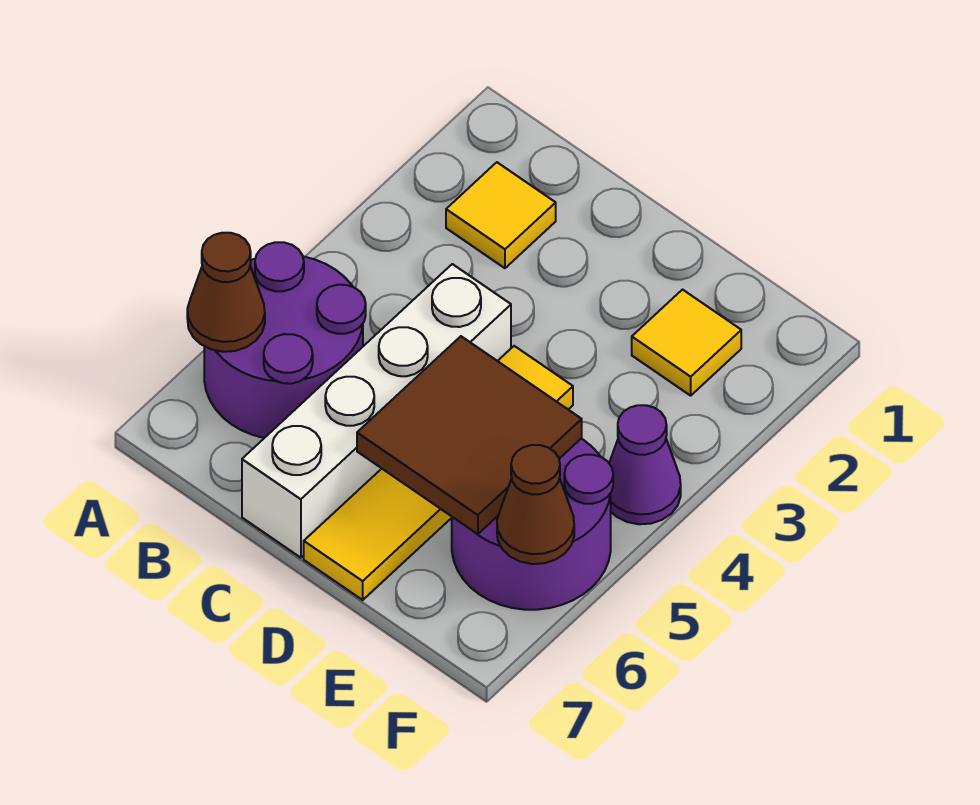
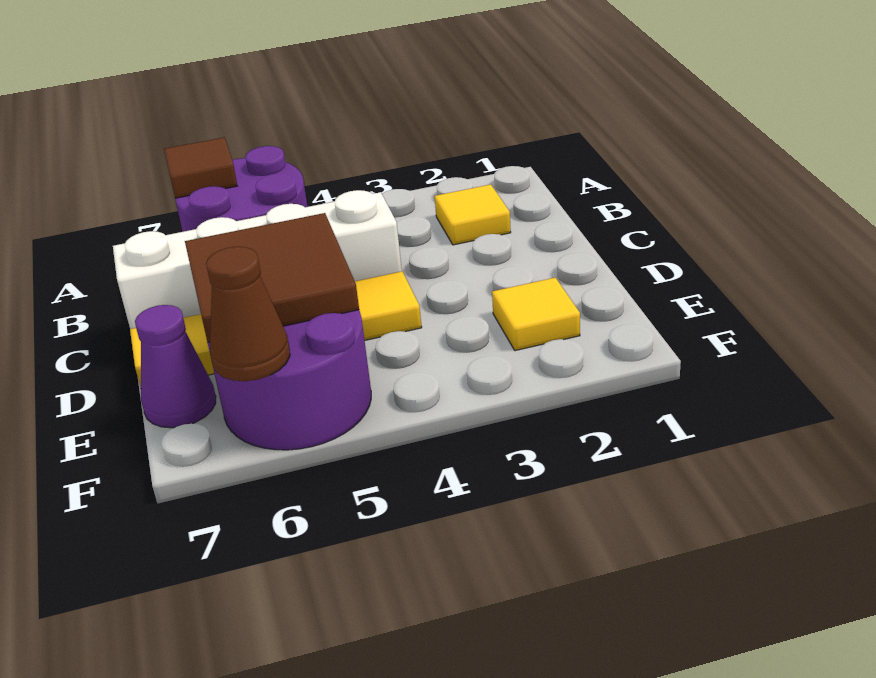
brown cone A6 level 2 -> brown tile A6 level 2
purple cone F4 level 1 -> purple cone E7 level 1

